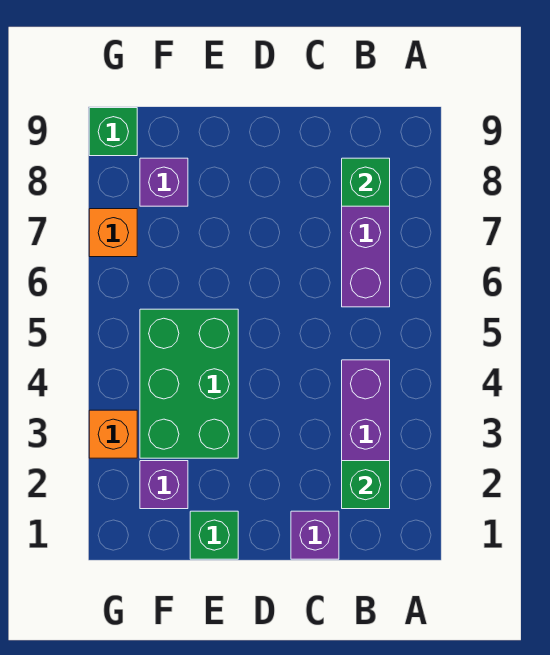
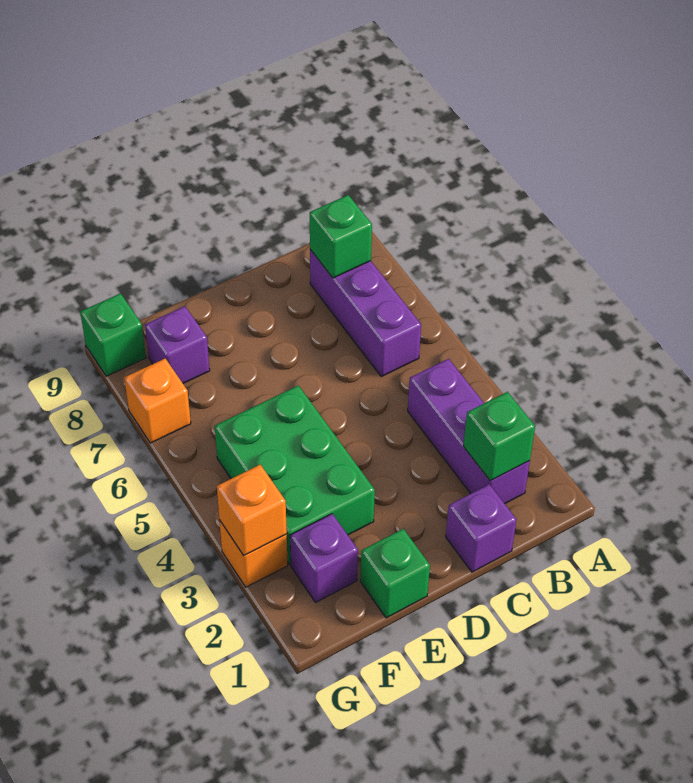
none -> orange brick G3 level 2

